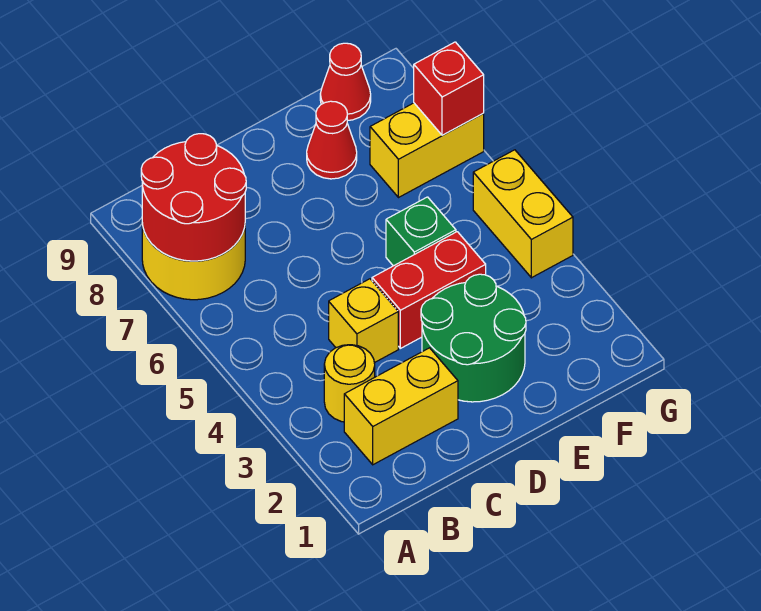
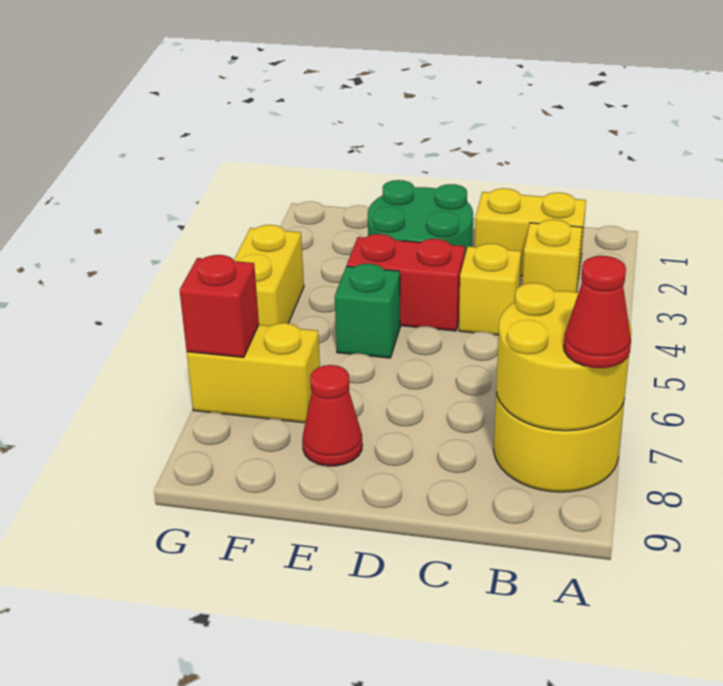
red round brick A7:B8 level 2 -> yellow round brick A7:B8 level 2
yellow round brick B3 level 1 -> yellow brick B3 level 1
red cone F9 level 1 -> red cone A8 level 3

